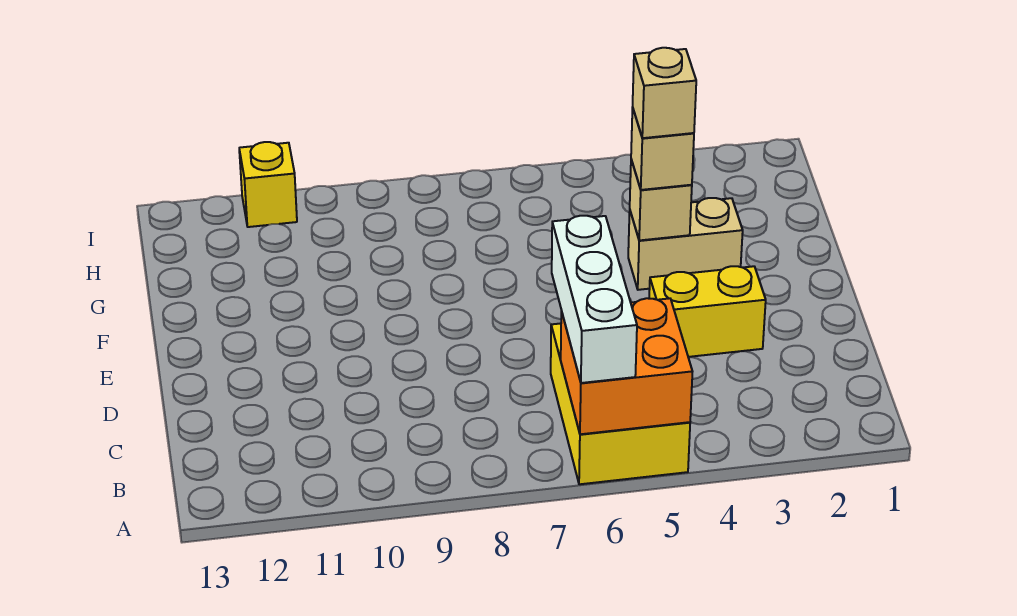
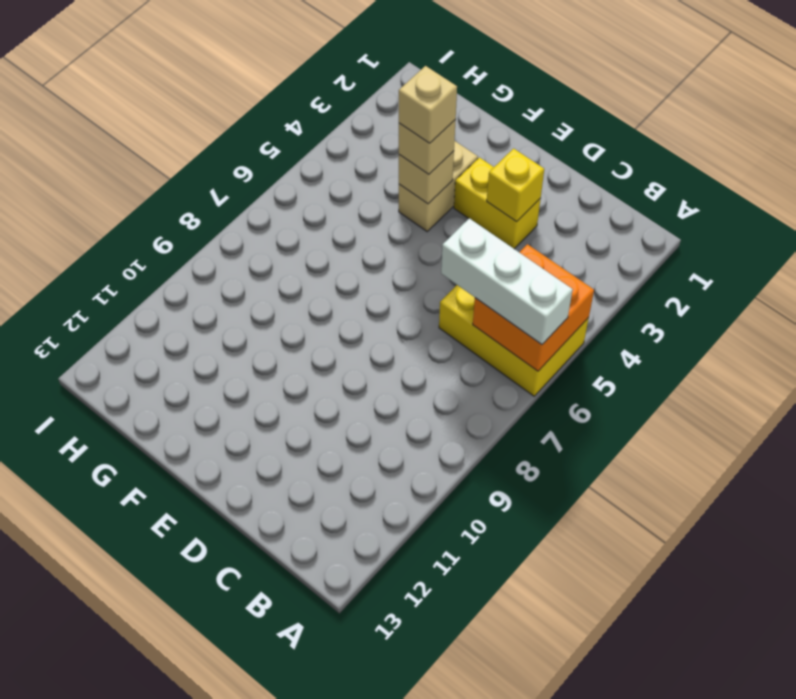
yellow brick D3:D4 level 1 -> yellow brick D3:E3 level 1
yellow brick I11 level 1 -> yellow brick D3 level 2

